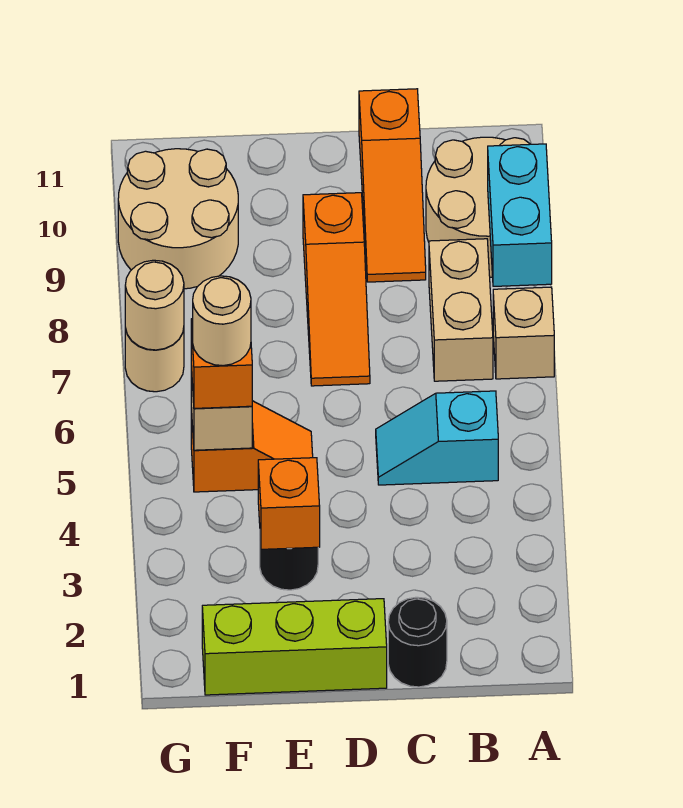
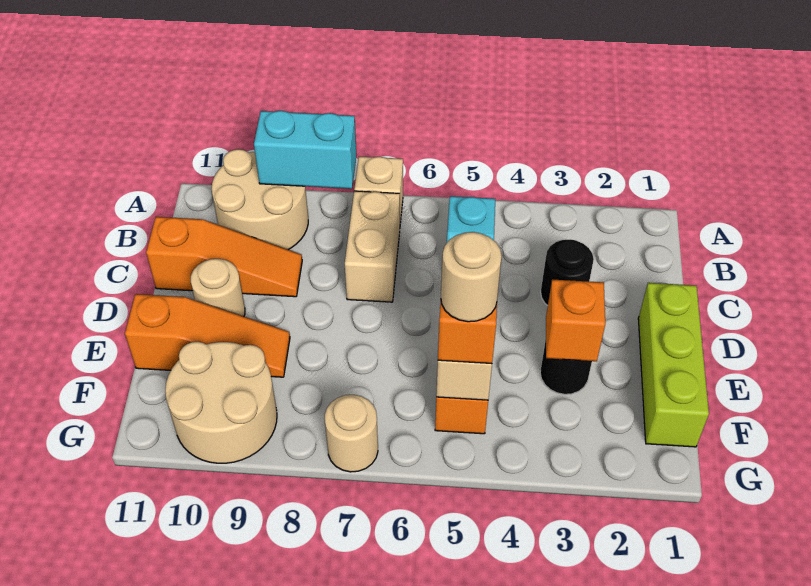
tan brick B7:B8 level 1 -> tan brick B7:C7 level 1
black round brick C1 level 1 -> black round brick C3 level 1
orange slope D7:D9 level 1 top 9 -> orange slope E9:E11 level 1 top 11
tan round brick G7 level 2 -> tan round brick D10 level 1

